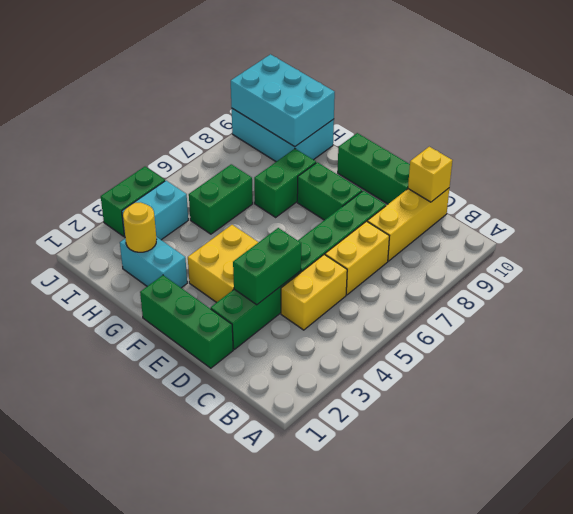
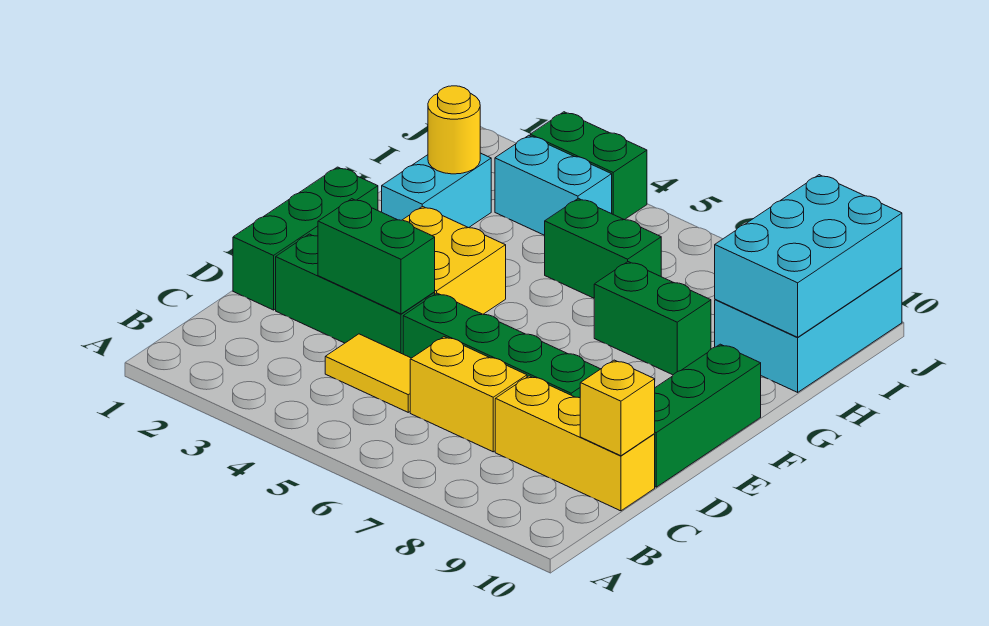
yellow brick C4:C5 level 1 -> yellow tile C4:C5 level 1
green brick E8:F8 level 1 -> none

